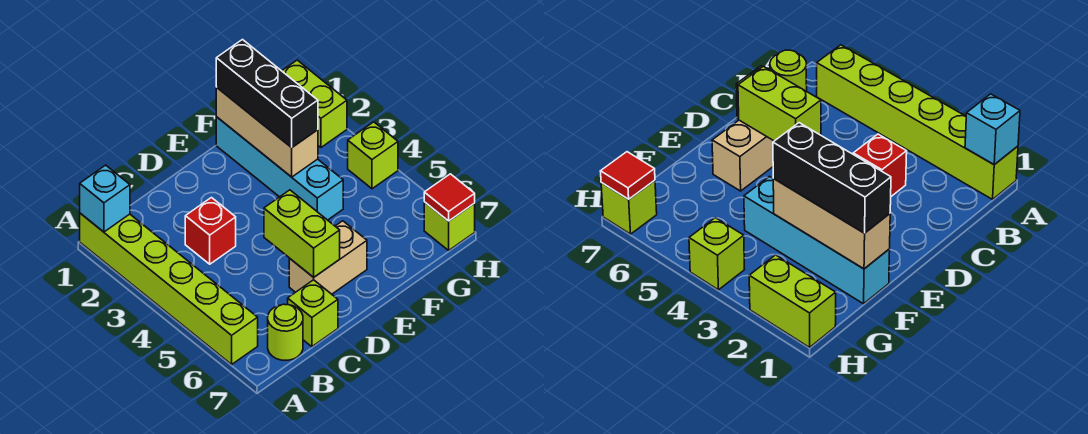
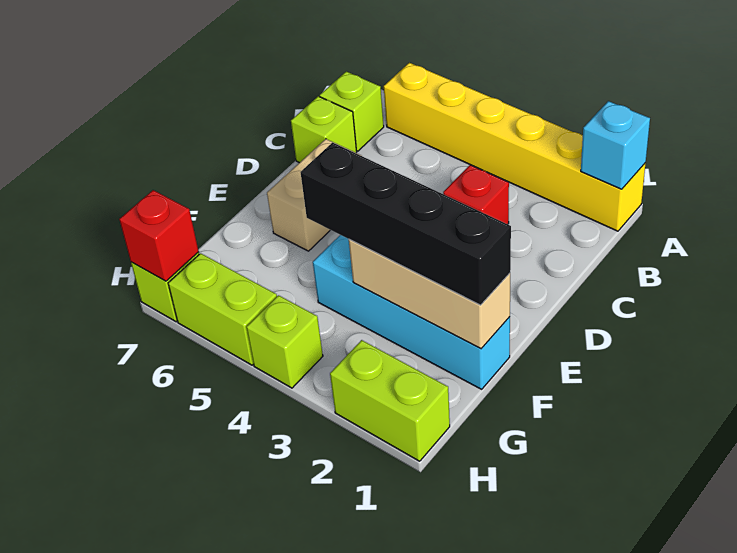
lime brick A1:A6 level 1 -> yellow brick A1:A6 level 1
lime round brick B7 level 1 -> lime brick B7 level 1
lime brick D5:D6 level 2 -> lime brick H5:H6 level 1
black brick F1:F3 level 3 -> black brick F1:F4 level 3
red tile H7 level 2 -> red brick H7 level 2

